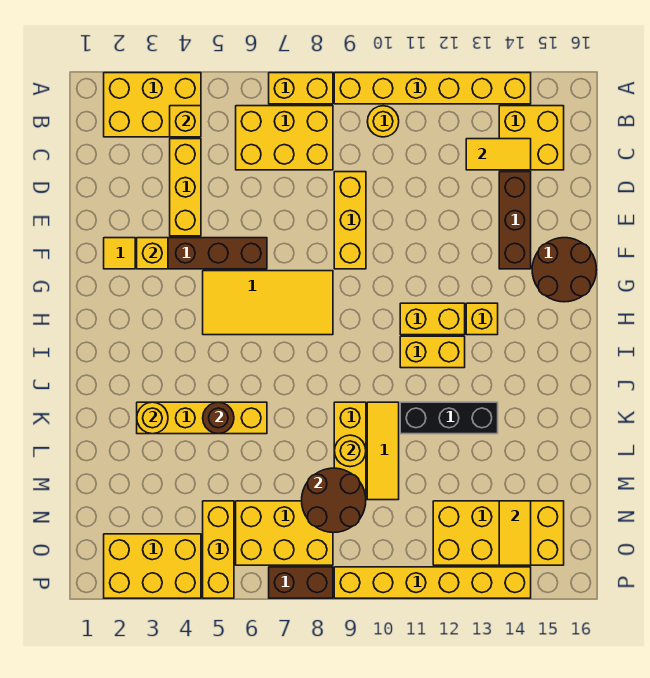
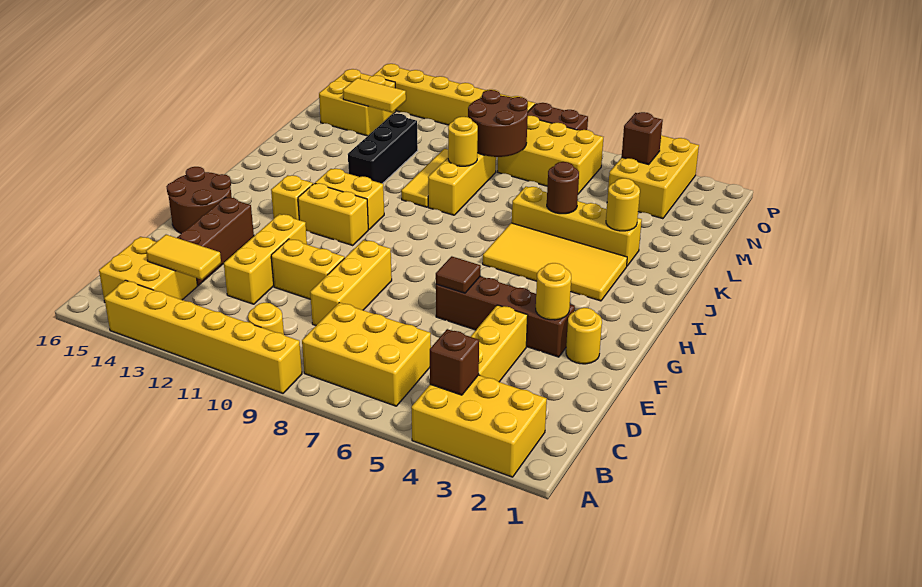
yellow brick A7:A8 level 1 -> yellow brick E10:E11 level 1
yellow brick B4 level 2 -> brown brick B4 level 2
yellow tile F2 level 1 -> yellow round brick F2 level 1
yellow brick F3 level 2 -> yellow round brick F3 level 2
none -> brown tile F6 level 2
yellow tile G5:H8 level 1 -> yellow tile I3:J6 level 1
black brick K11:K13 level 1 -> black brick K12:M12 level 1
yellow brick N5:P5 level 1 -> yellow brick D12:F12 level 1
yellow brick N12:O15 level 1 -> yellow brick N14:O15 level 1
yellow tile N14:O14 level 2 -> yellow tile N13:N14 level 2
yellow brick O2:P4 level 1 -> yellow brick N3:P4 level 1
none -> brown brick O4 level 2

